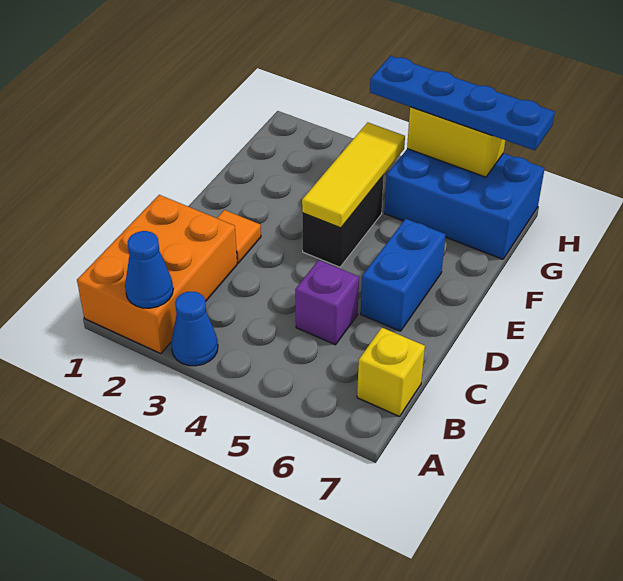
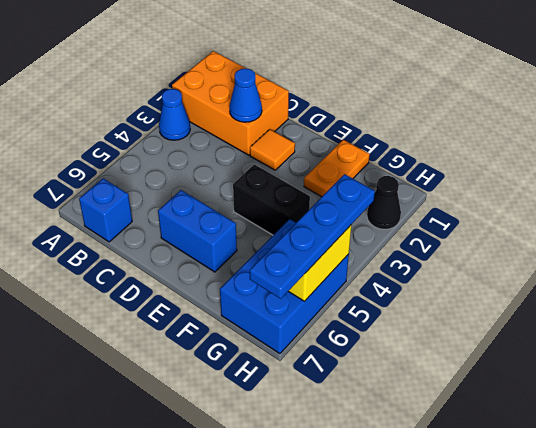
blue cone A2 level 2 -> blue cone C2 level 2
yellow brick B7 level 1 -> blue brick B7 level 1
purple brick C5 level 1 -> none
yellow tile E4:G4 level 2 -> none
none -> orange plate F1:F2 level 1
none -> black cone H2 level 1

